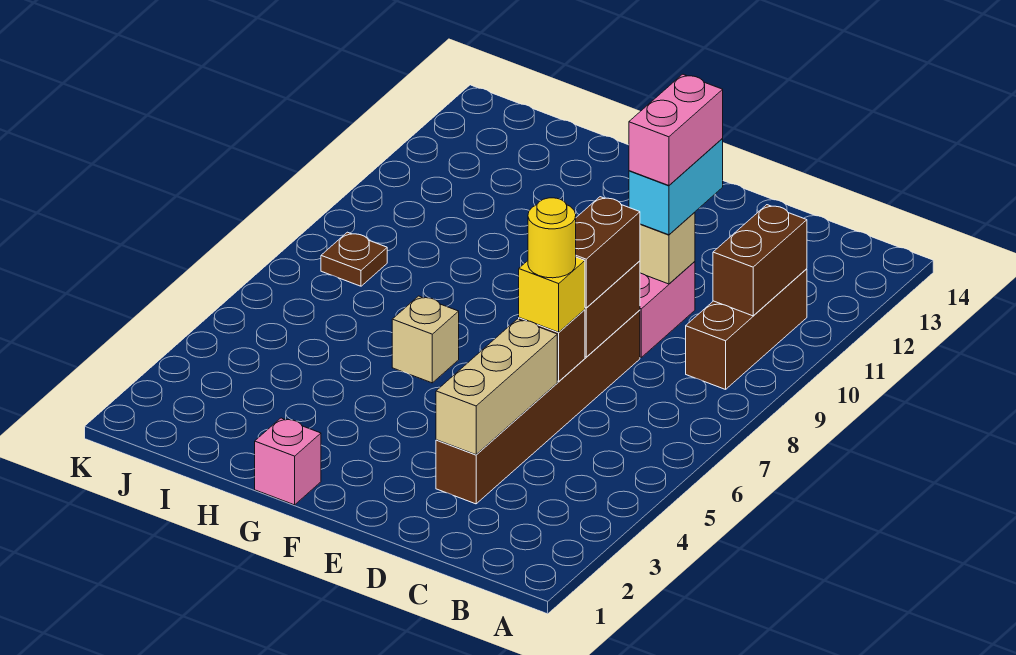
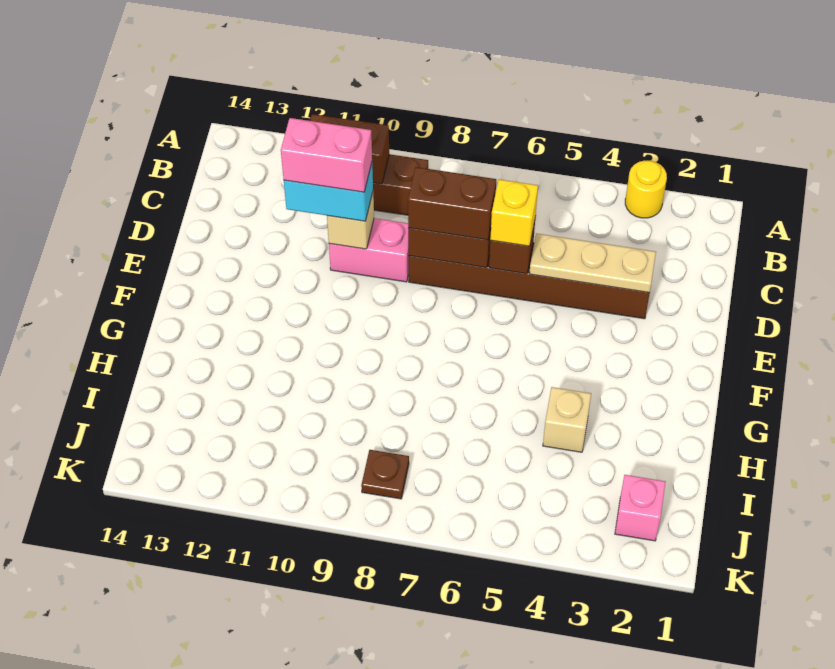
tan brick D3:D5 level 2 -> tan plate D3:D5 level 2
yellow round brick D6 level 4 -> yellow round brick A3 level 1
pink brick G1 level 1 -> pink brick J2 level 1
tan brick G6 level 1 -> tan brick H4 level 1

